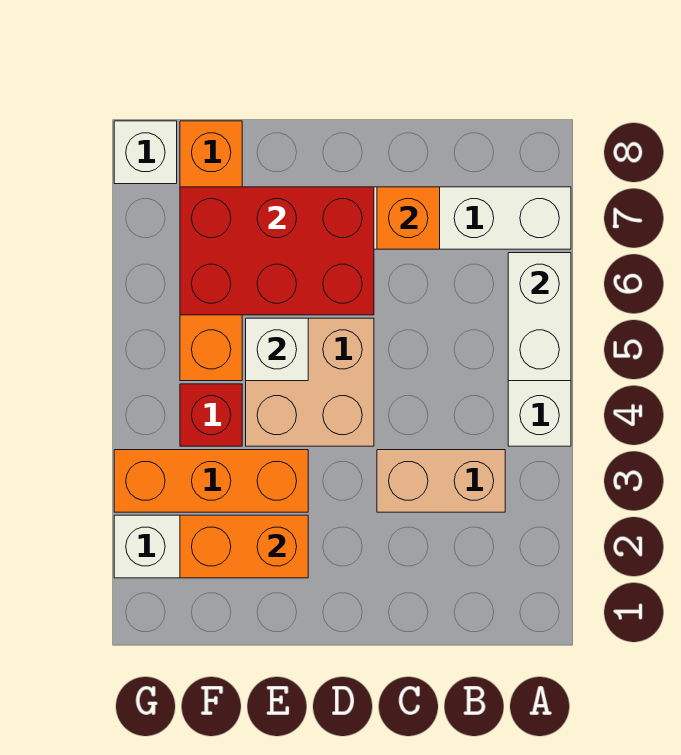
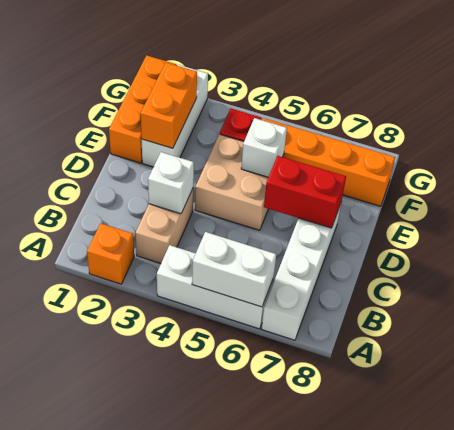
orange brick C7 level 2 -> orange brick A2 level 1
red brick D6:F7 level 2 -> red brick D6:D7 level 2
orange brick E3:G3 level 1 -> orange brick E1:G1 level 1
white brick G8 level 1 -> white brick C3 level 2

